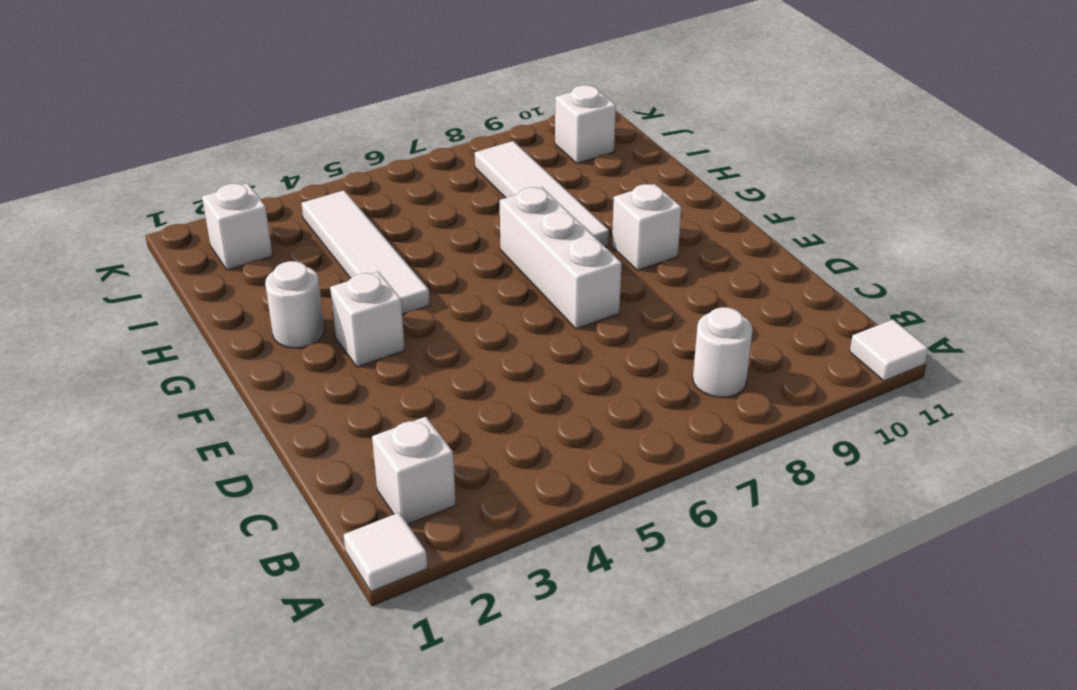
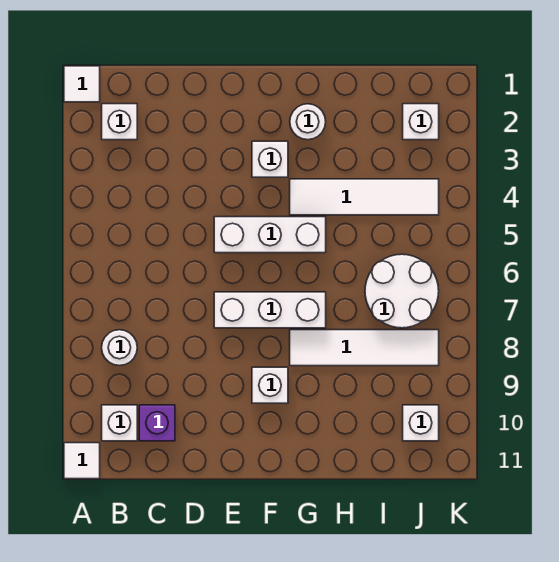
none -> white brick B10 level 1
none -> purple brick C10 level 1
none -> white brick E5:G5 level 1
none -> white round brick I6:J7 level 1

